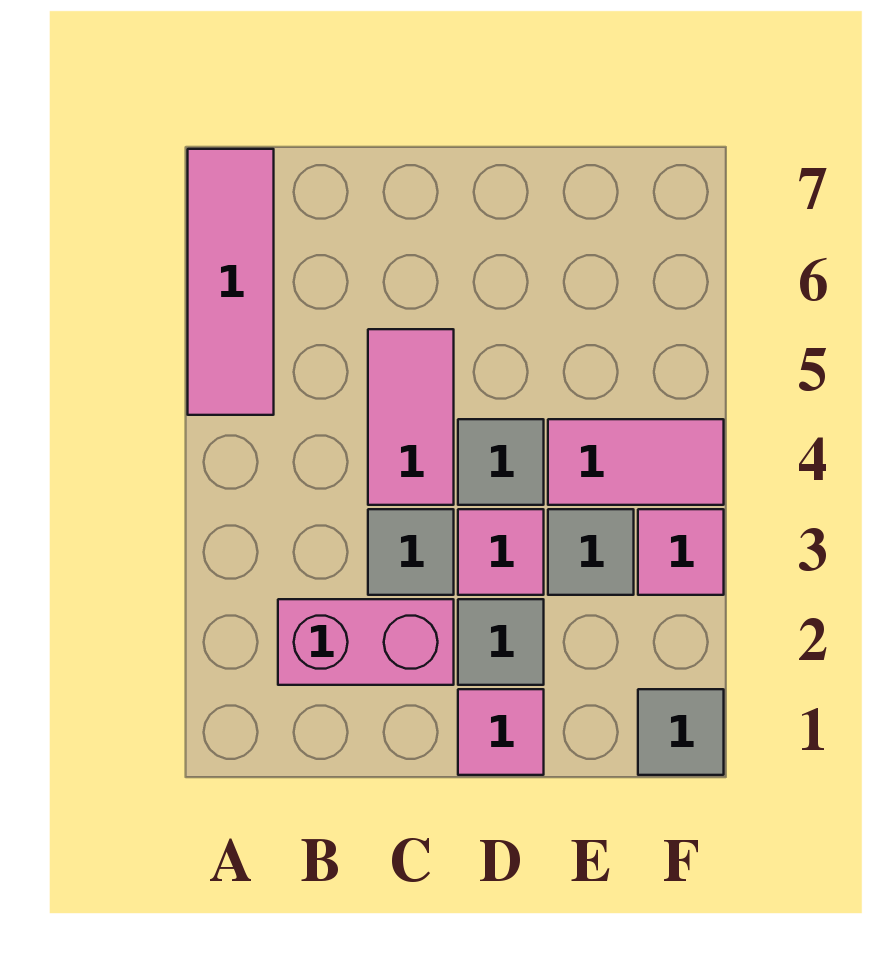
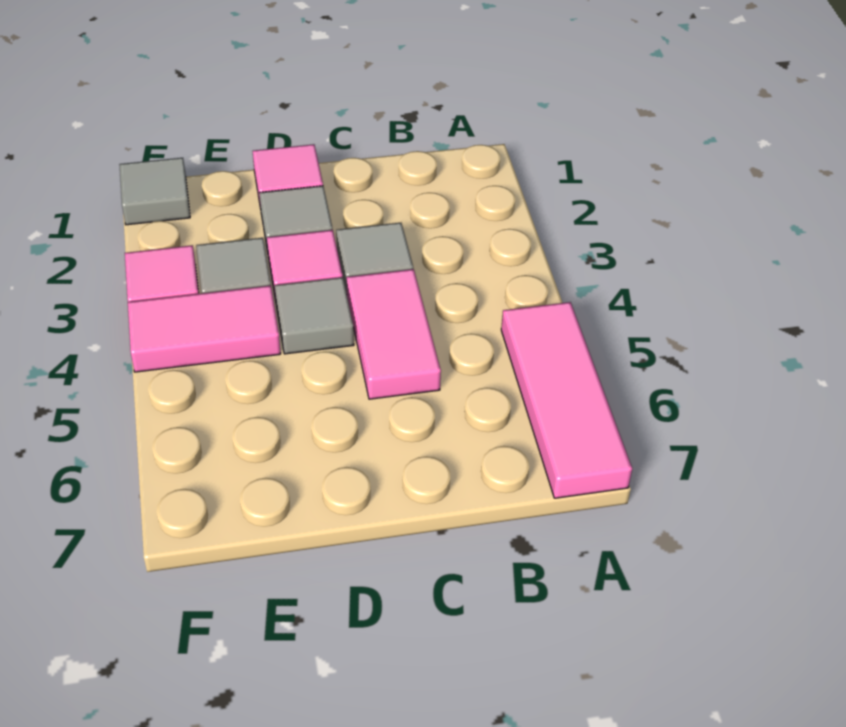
pink brick B2:C2 level 1 -> none

